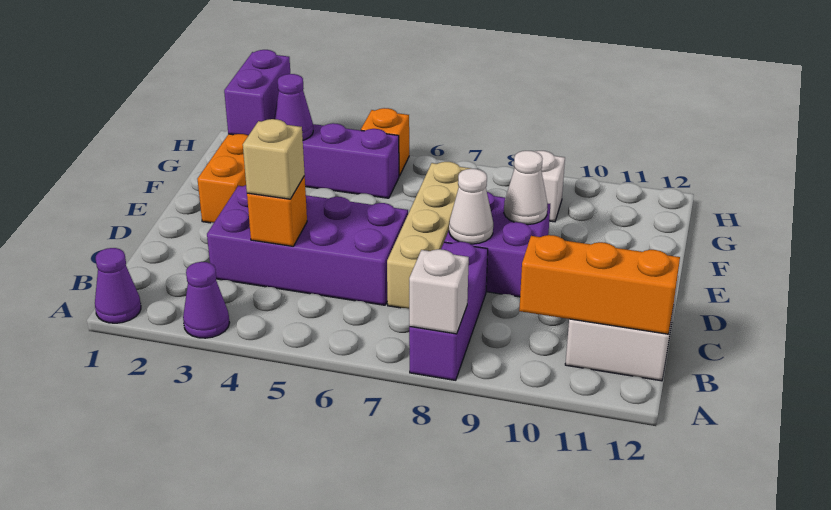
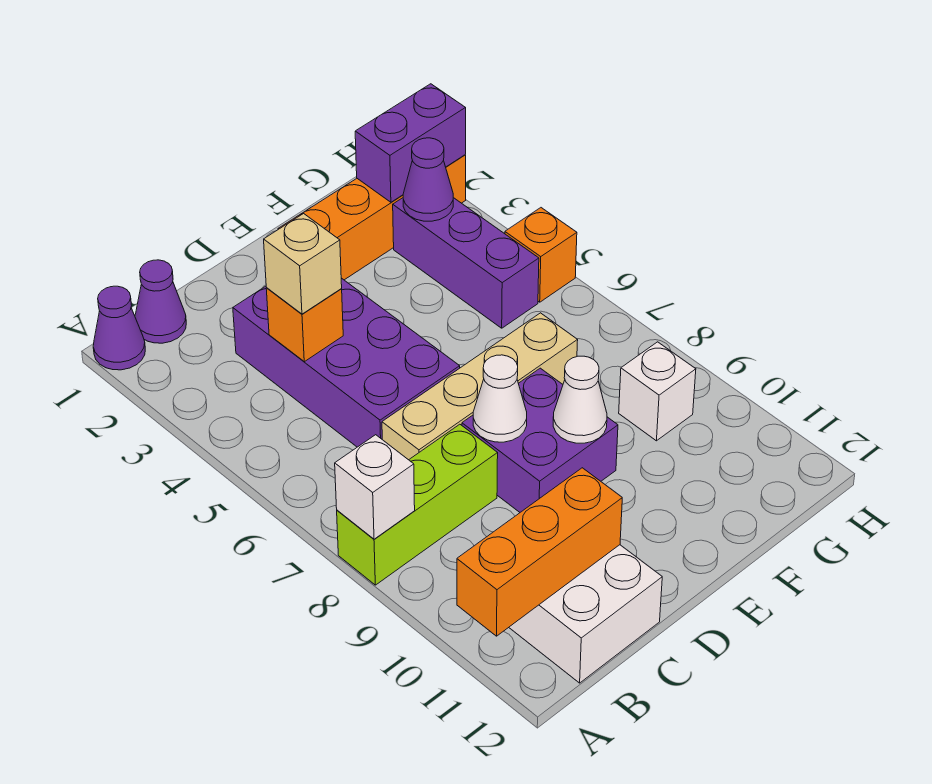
purple cone A3 level 1 -> purple cone B1 level 1
purple brick A8:C8 level 1 -> lime brick A8:C8 level 1
orange brick B10:B12 level 2 -> orange brick A11:C11 level 2

